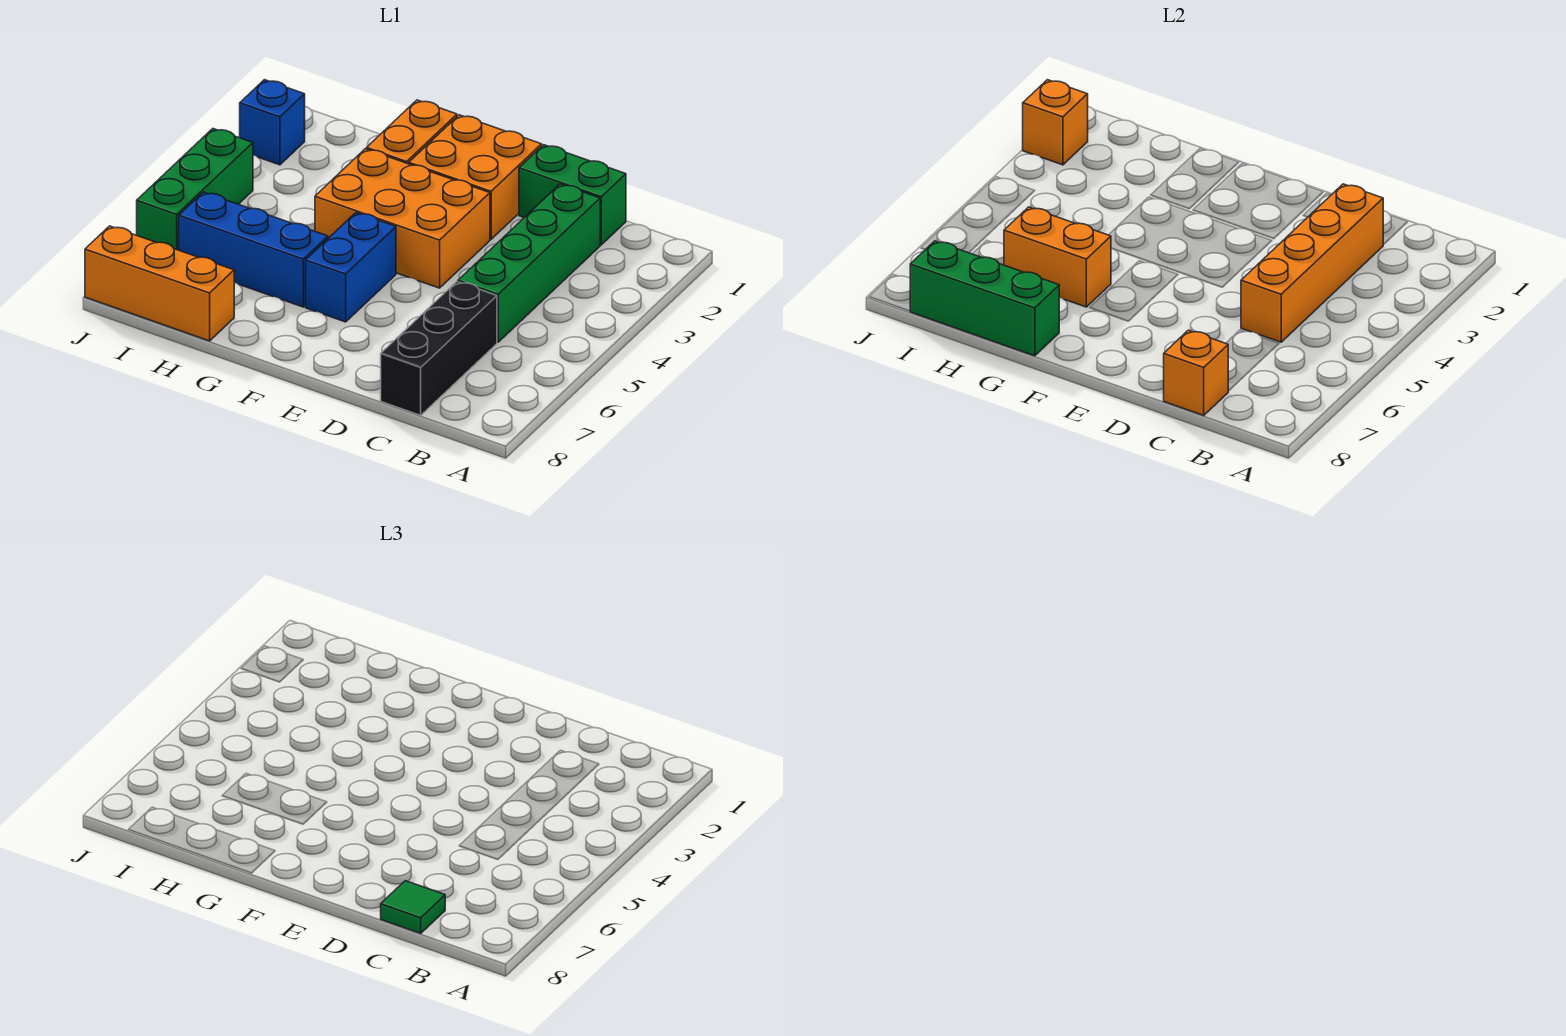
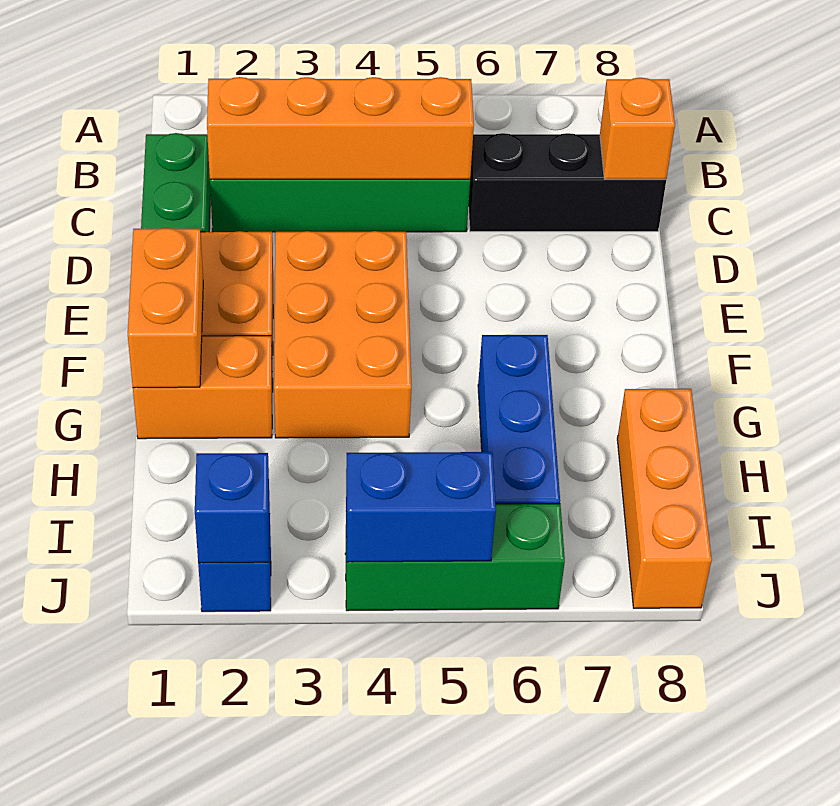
green tile C8 level 3 -> none
blue brick F5:F6 level 1 -> blue brick J4:J5 level 2
orange brick G6:H6 level 2 -> orange brick F1:G1 level 2
green brick G8:I8 level 2 -> none
orange brick J2 level 2 -> blue brick J2 level 2

